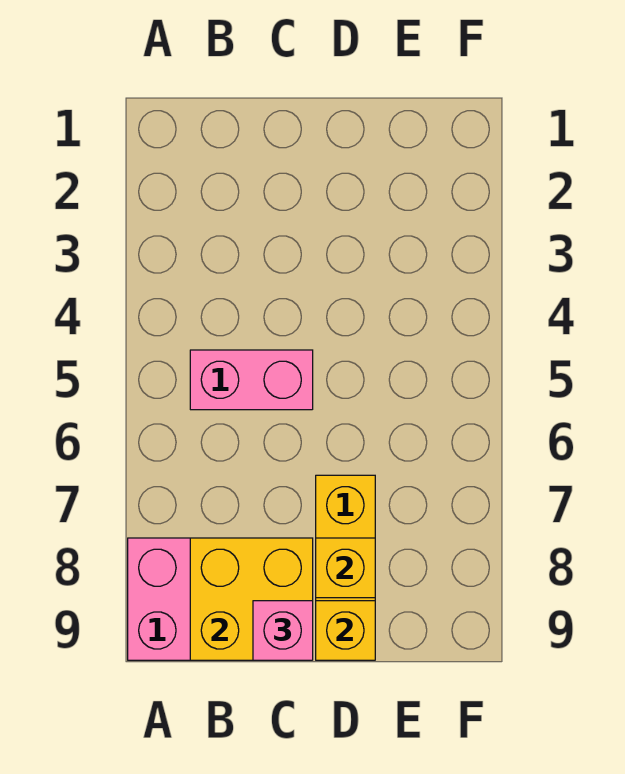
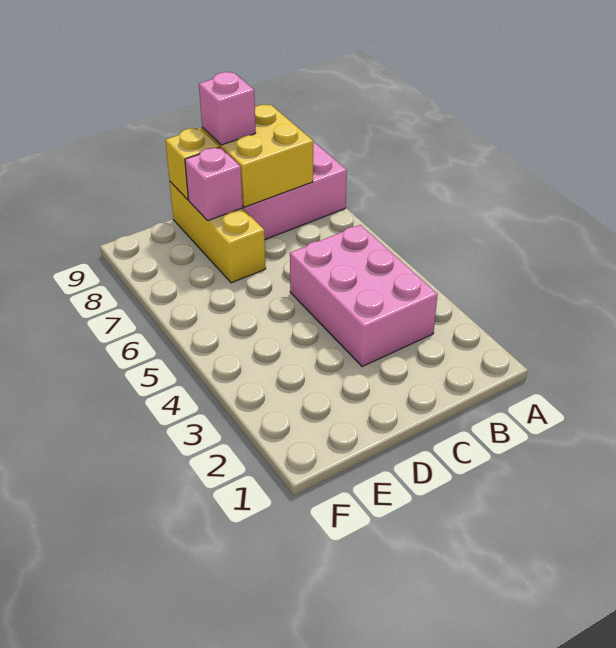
pink brick B5:C5 level 1 -> pink brick B3:C5 level 1
yellow brick D8 level 2 -> pink brick D8 level 2

